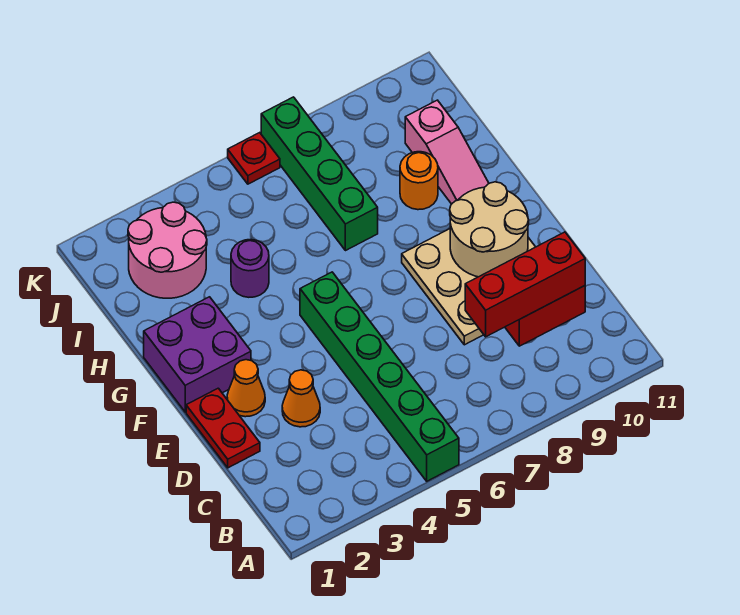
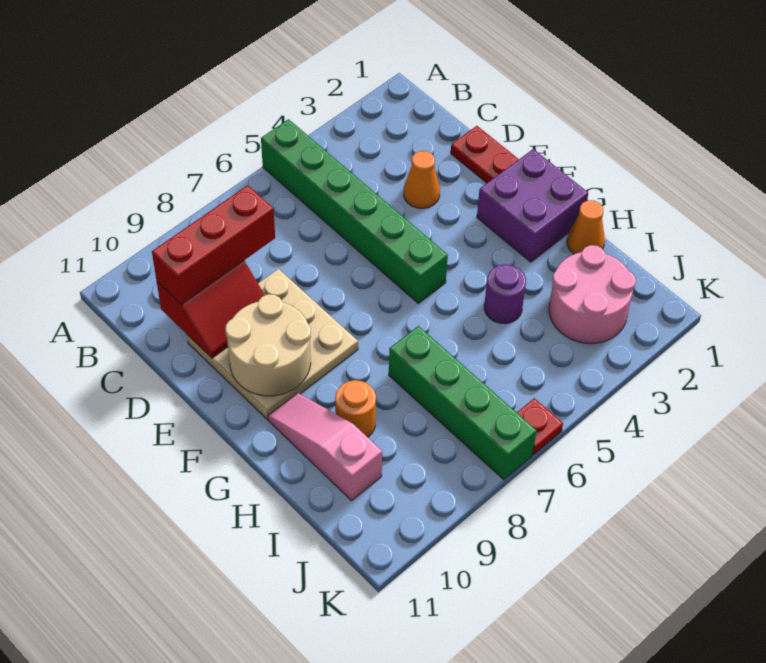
orange cone E2 level 1 -> orange cone H1 level 1

